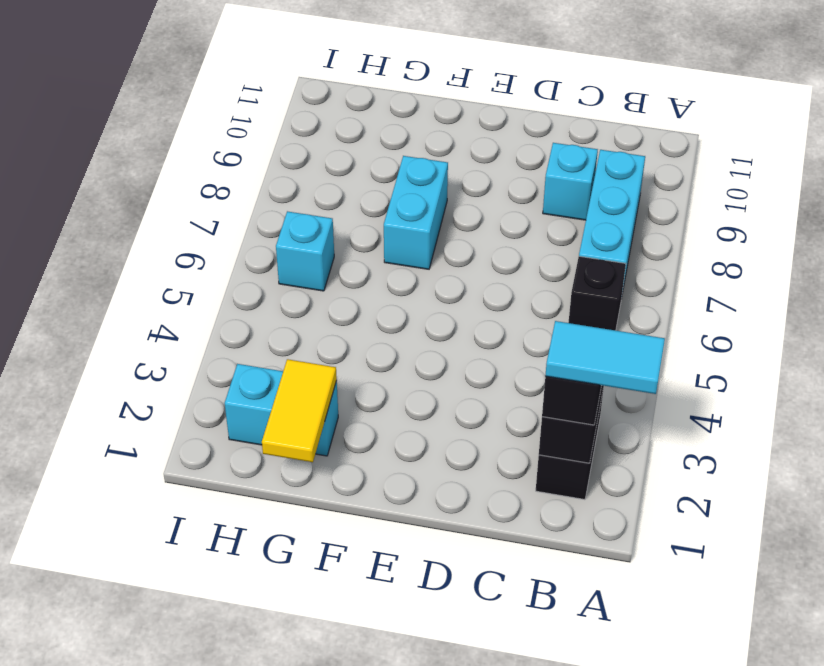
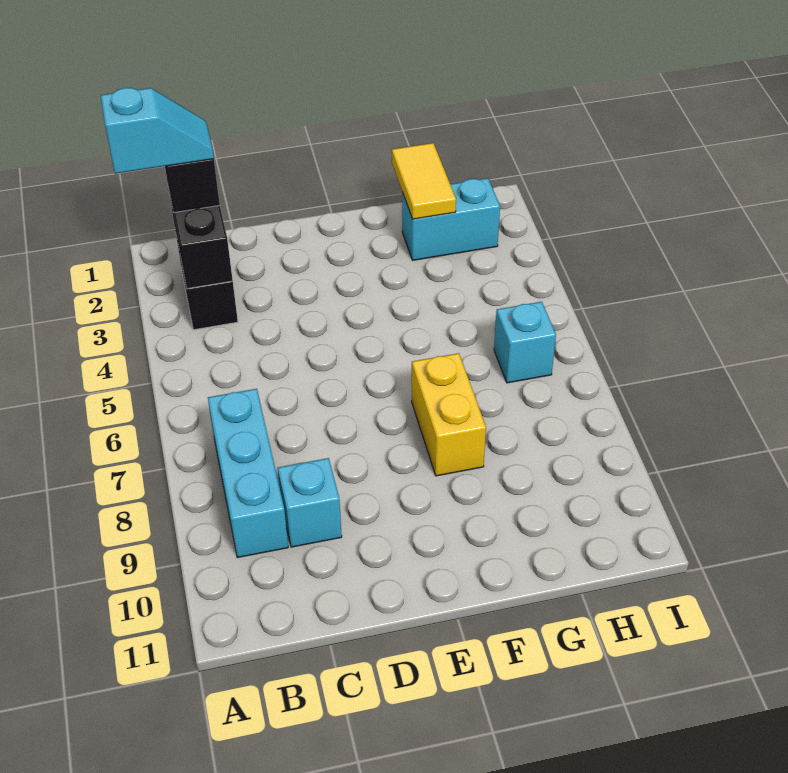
cyan tile A2:B2 level 4 -> cyan slope A2:B2 level 4 top A
black brick B6 level 1 -> none
cyan brick F7:F8 level 1 -> yellow brick F7:F8 level 1

